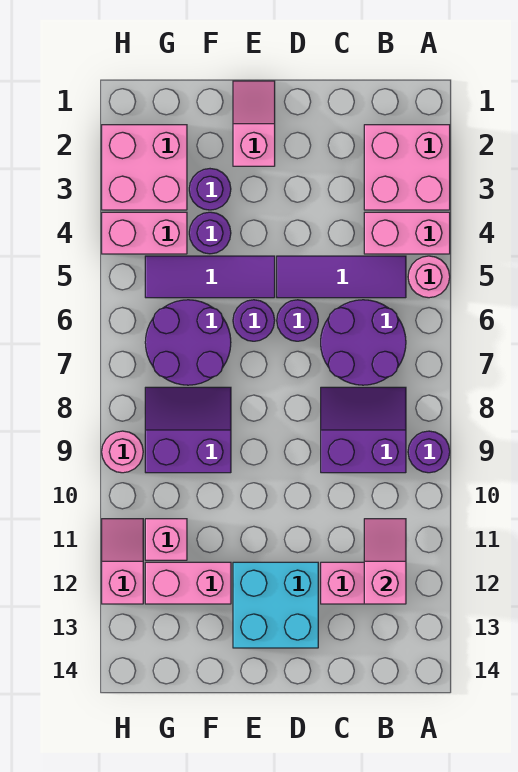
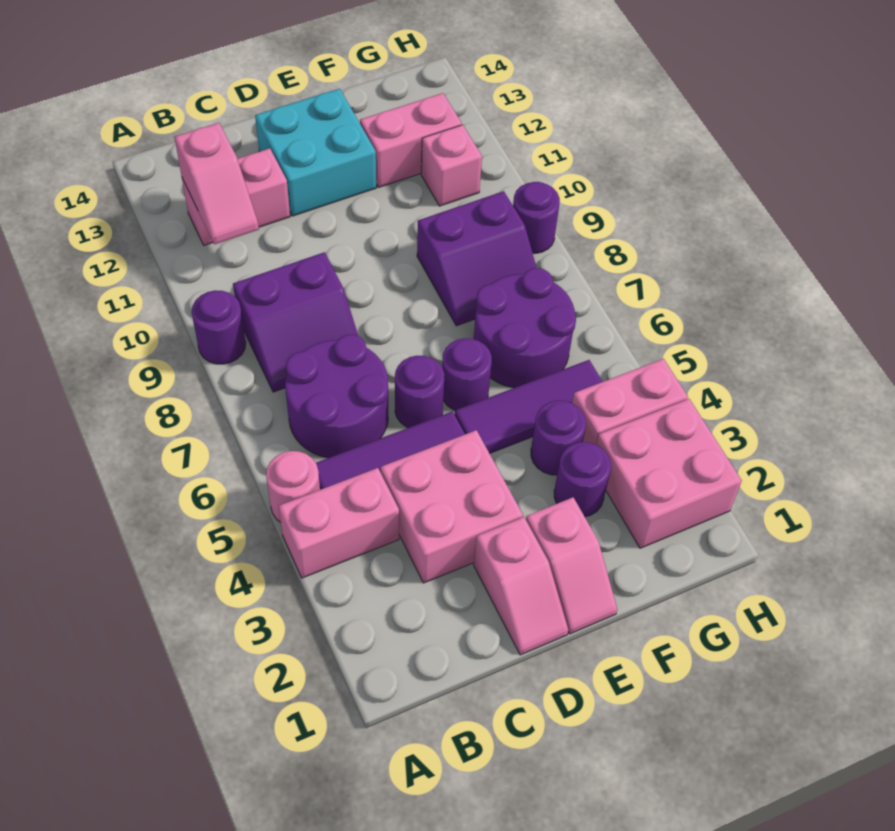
pink brick A2:B3 level 1 -> pink brick C3:D4 level 1
pink round brick H9 level 1 -> purple round brick H9 level 1
pink slope H11:H12 level 1 top 12 -> pink slope D1:D2 level 1 top 2

